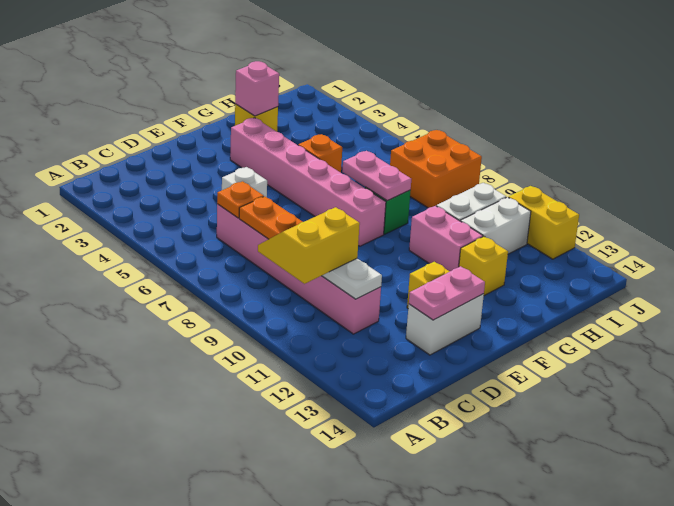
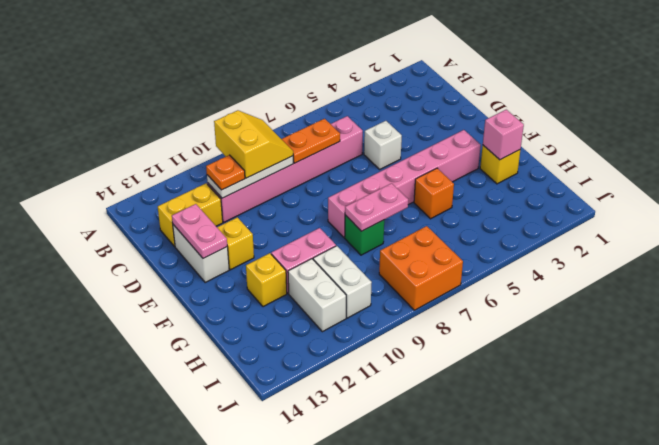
orange plate C6 level 2 -> orange plate C11 level 3
yellow brick J11:J12 level 1 -> yellow brick C12:C13 level 1

